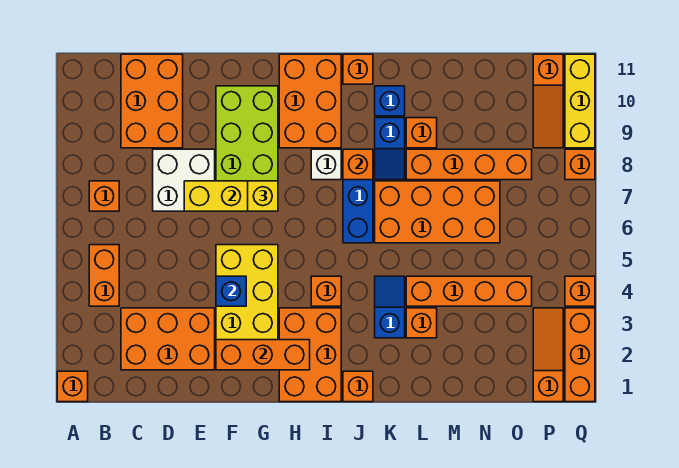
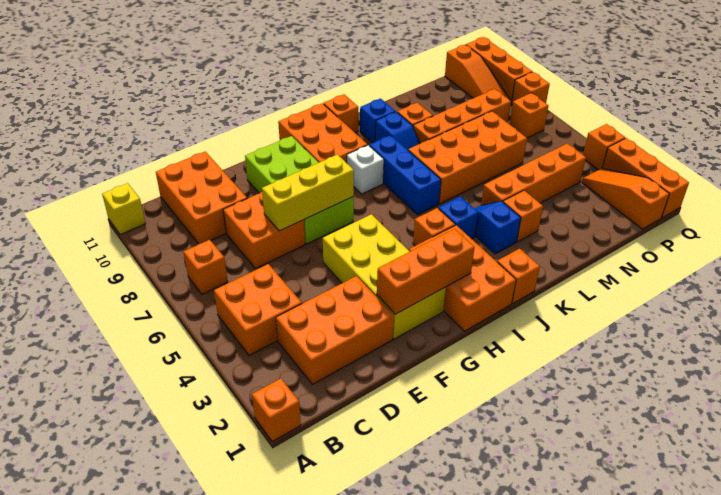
orange brick B4:B5 level 1 -> orange brick B4:C5 level 1
white brick D7:E8 level 1 -> orange brick D7:E8 level 1
blue brick F4 level 2 -> blue brick J4 level 1
yellow brick G7 level 3 -> yellow brick A11 level 1
orange brick J8 level 2 -> orange brick P7 level 1
yellow brick Q9:Q11 level 1 -> orange brick Q9:Q11 level 1

